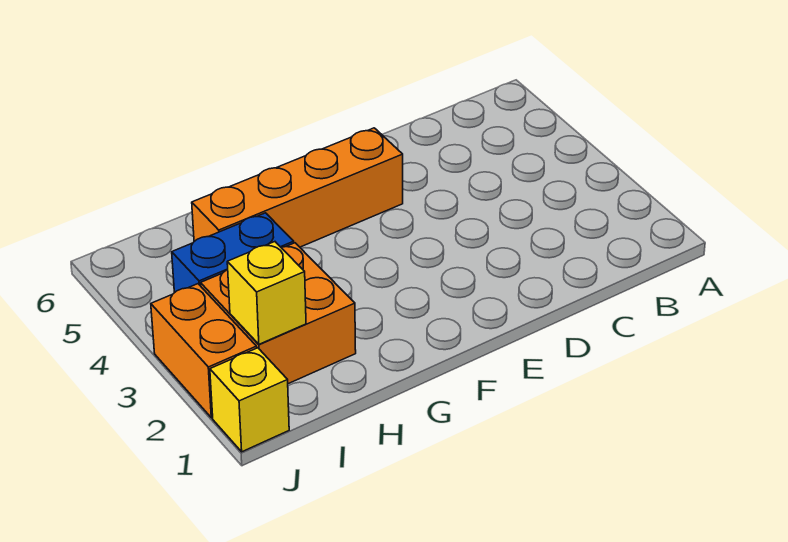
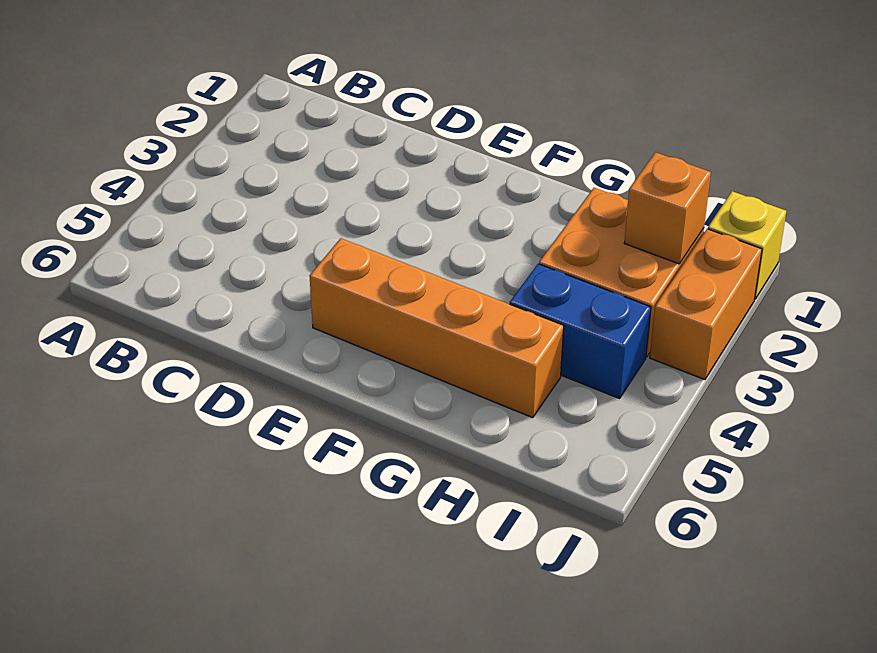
yellow brick I2 level 2 -> orange brick I2 level 2

